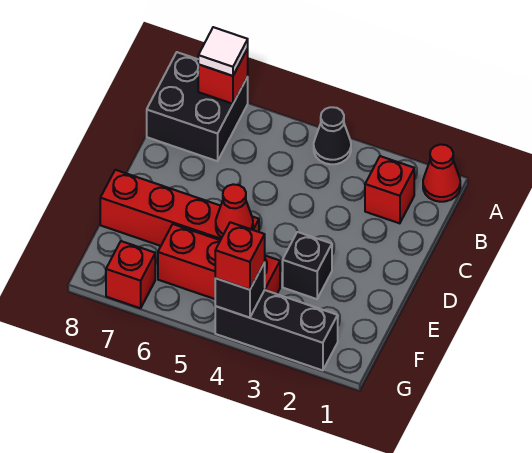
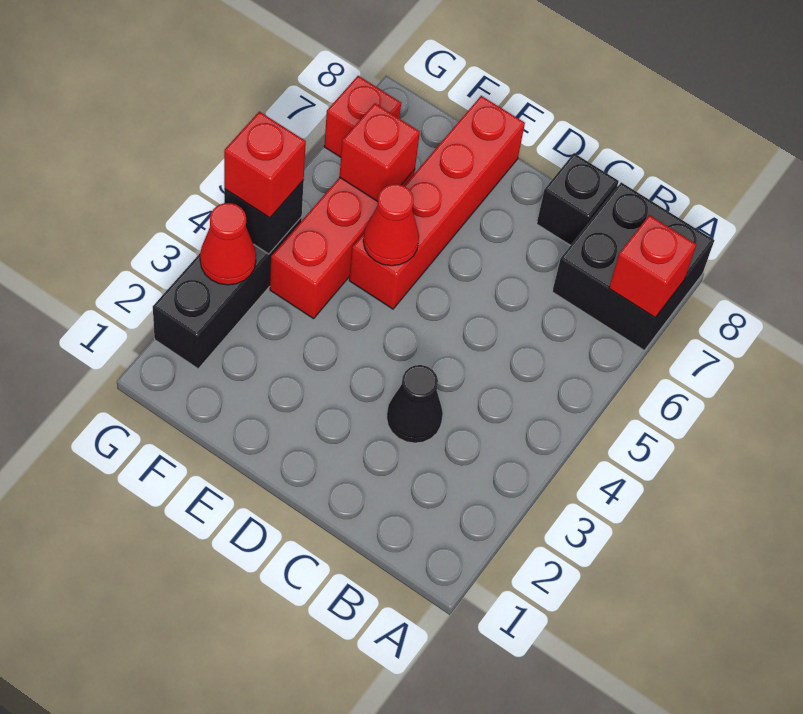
red cone A1 level 1 -> red cone G3 level 2
black cone A4 level 1 -> black cone C3 level 1
white tile A7 level 3 -> none
red brick B2 level 1 -> red brick F6 level 2
black brick E3 level 1 -> black brick C8 level 1

